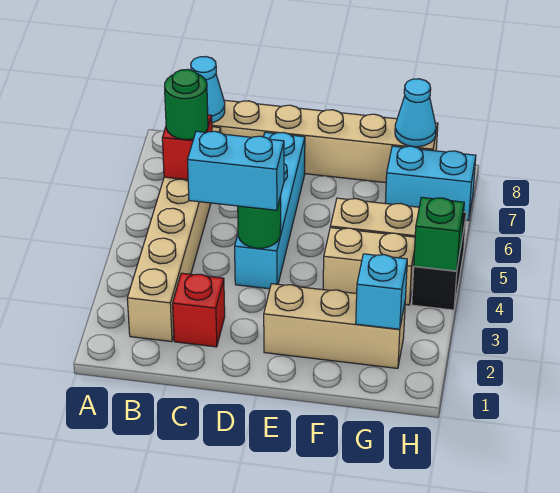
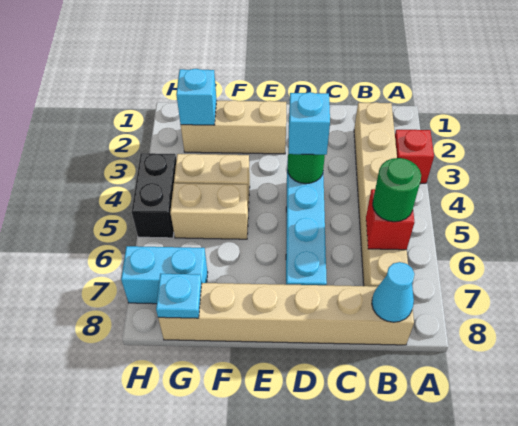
red brick C2 level 1 -> red brick A3 level 1
cyan brick C4:D4 level 3 -> cyan brick D4 level 3
cyan cone G8 level 2 -> cyan plate G8 level 2
green brick H4 level 2 -> none

